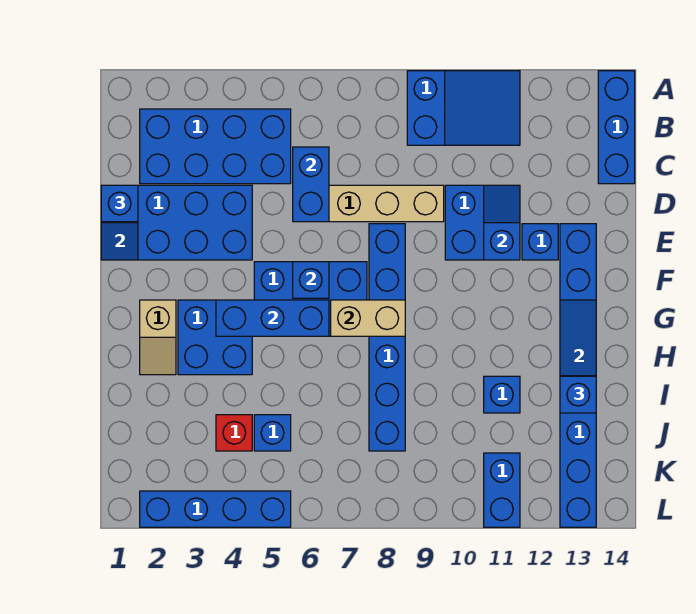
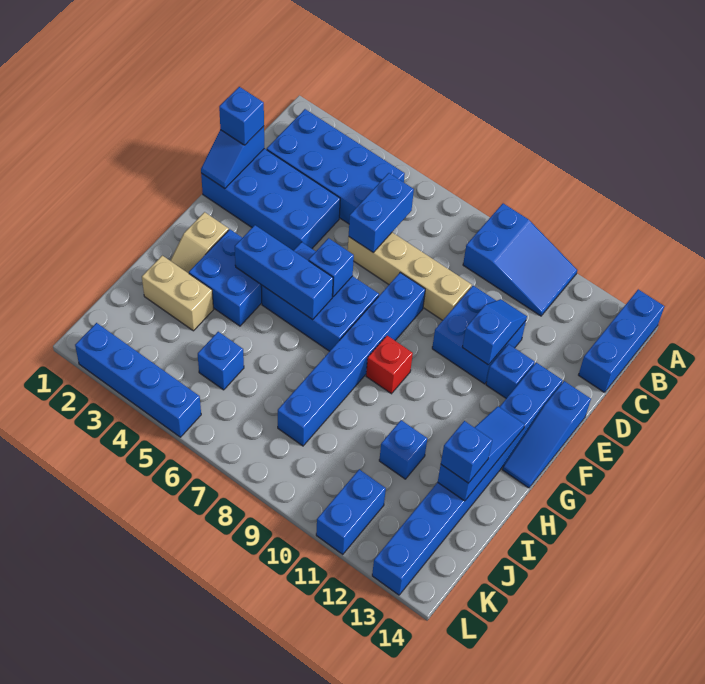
none -> blue slope E14:G14 level 1 top E
tan brick G7:G8 level 2 -> tan brick I2:I3 level 1
red brick J4 level 1 -> red brick G9 level 1

